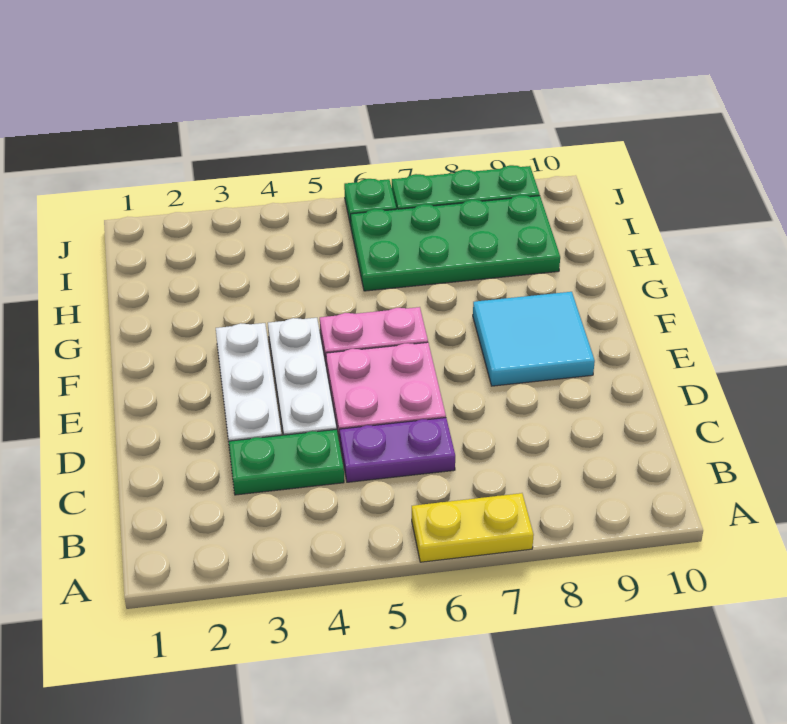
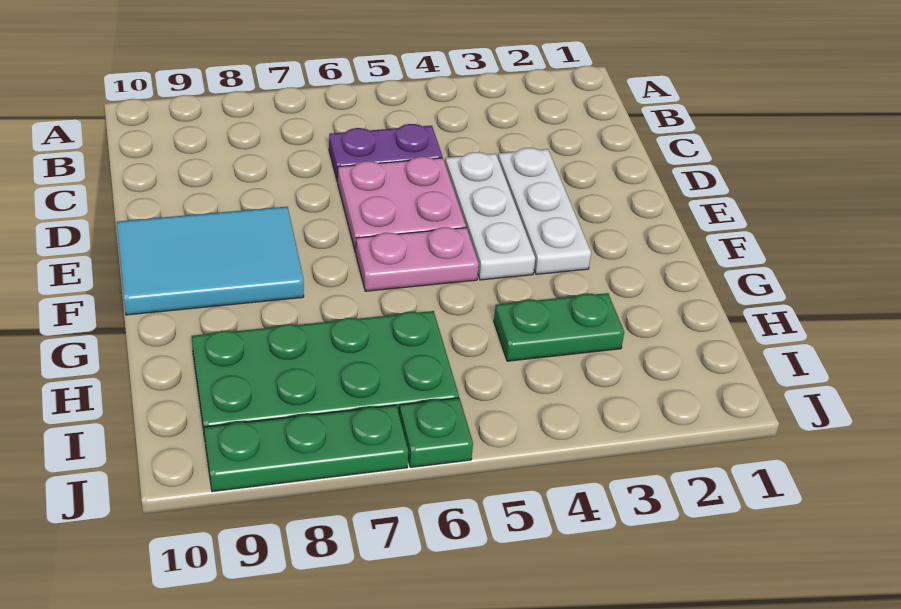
yellow plate A6:A7 level 1 -> none
green plate C3:C4 level 1 -> green plate H3:H4 level 1
cyan tile E8:F9 level 1 -> cyan tile E8:F10 level 1

